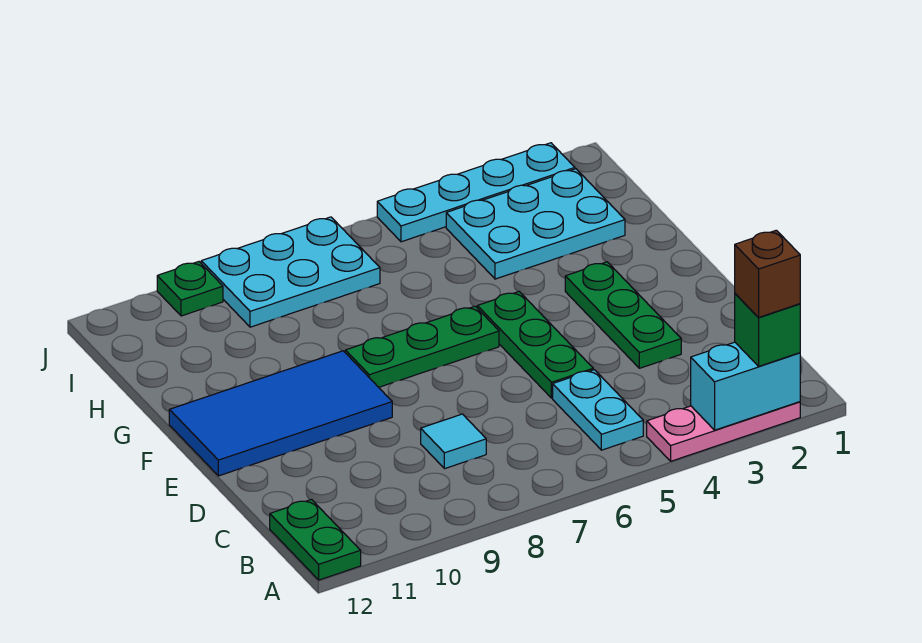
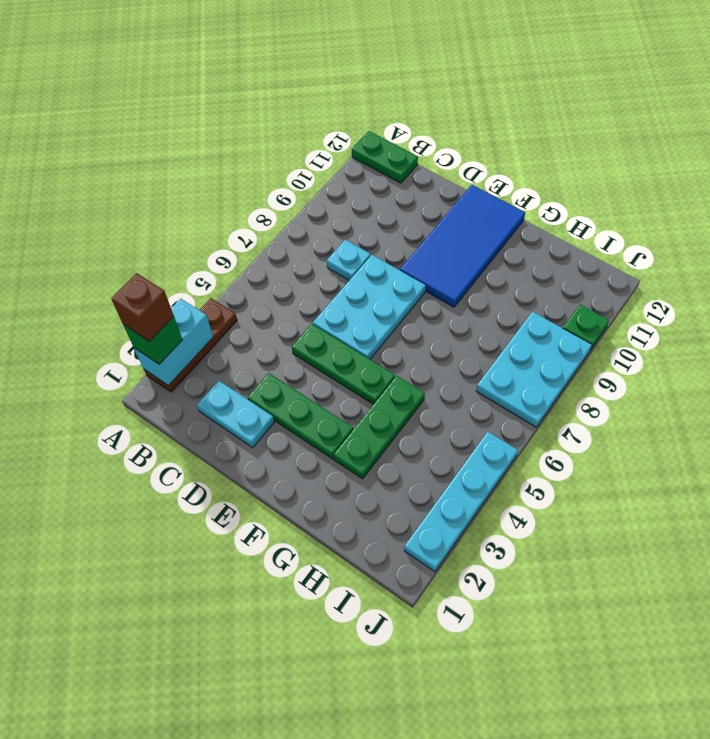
pink plate A2:A4 level 1 -> brown plate A2:A4 level 1
cyan plate B5:C5 level 1 -> cyan plate C2:D2 level 1
cyan tile C8 level 1 -> cyan plate C8 level 1
green plate F6:F8 level 1 -> green plate G3:G5 level 1
cyan plate H2:I4 level 1 -> cyan plate D6:E8 level 1

